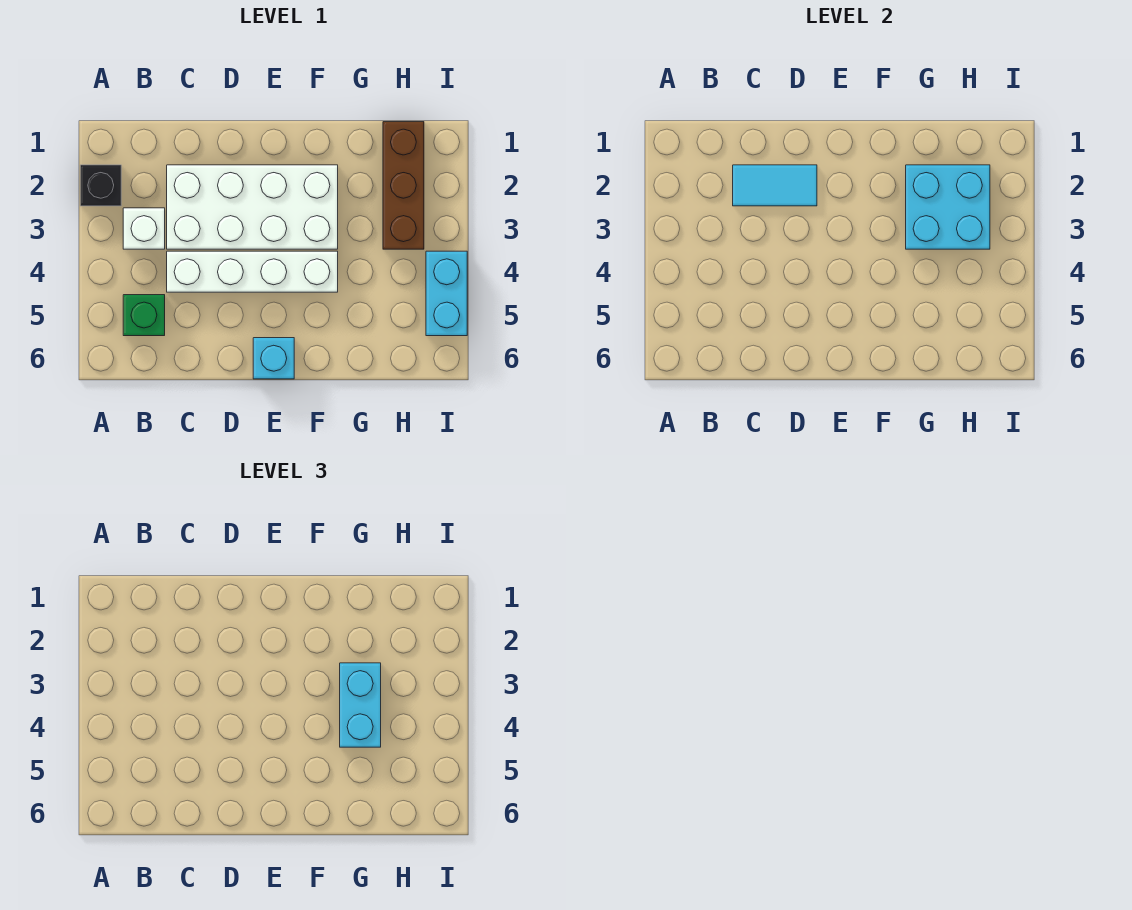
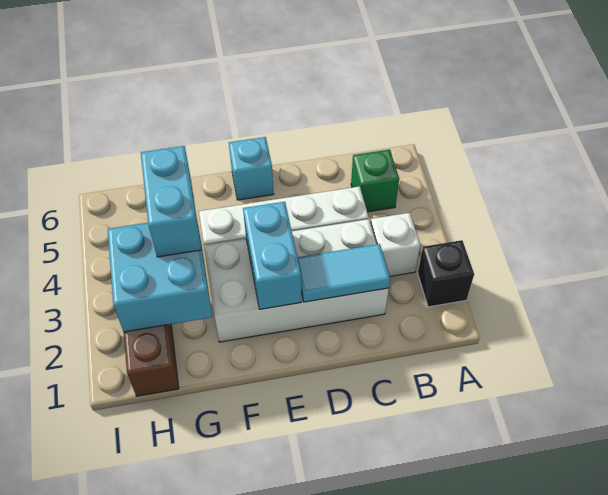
cyan brick I4:I5 level 1 -> cyan brick E2:E3 level 2

